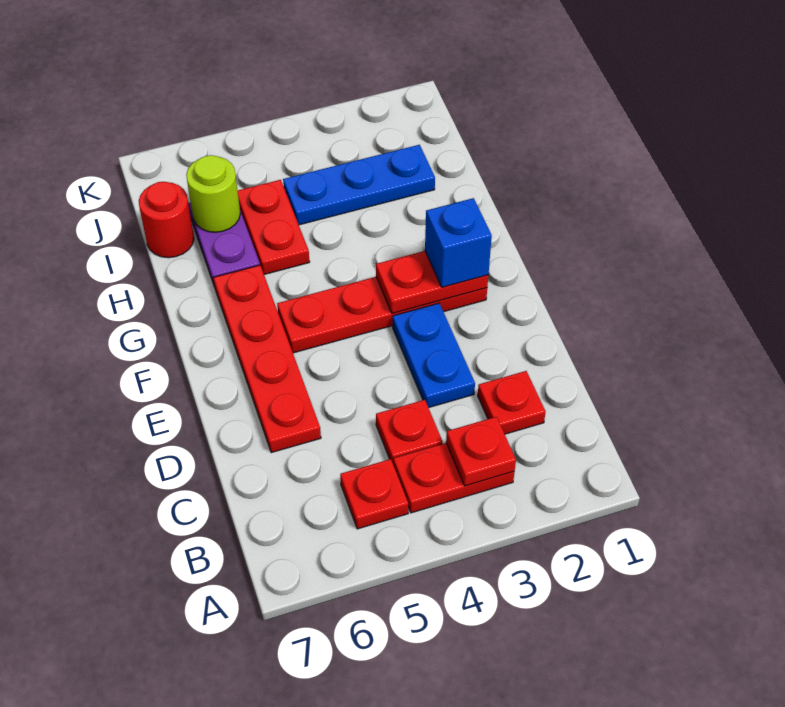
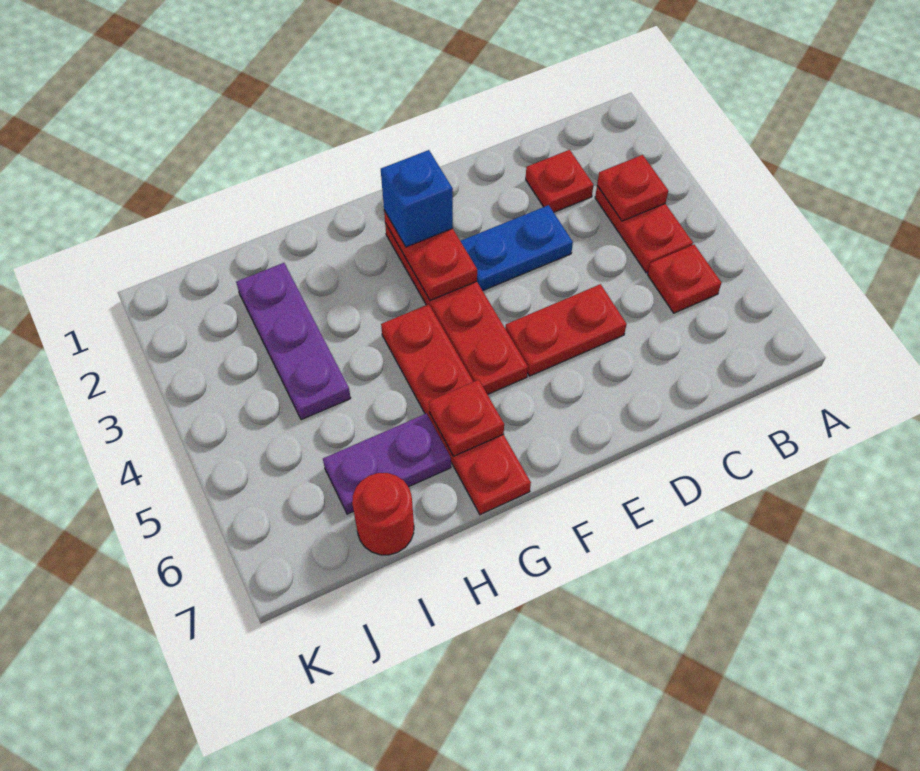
red plate C4 level 1 -> red plate G6 level 2
red plate D6:G6 level 1 -> red plate G4:G7 level 1
red plate H5:I5 level 1 -> red plate D5:E5 level 1
blue plate I2:I4 level 1 -> purple plate I2:I4 level 1
lime round brick I6 level 2 -> none

